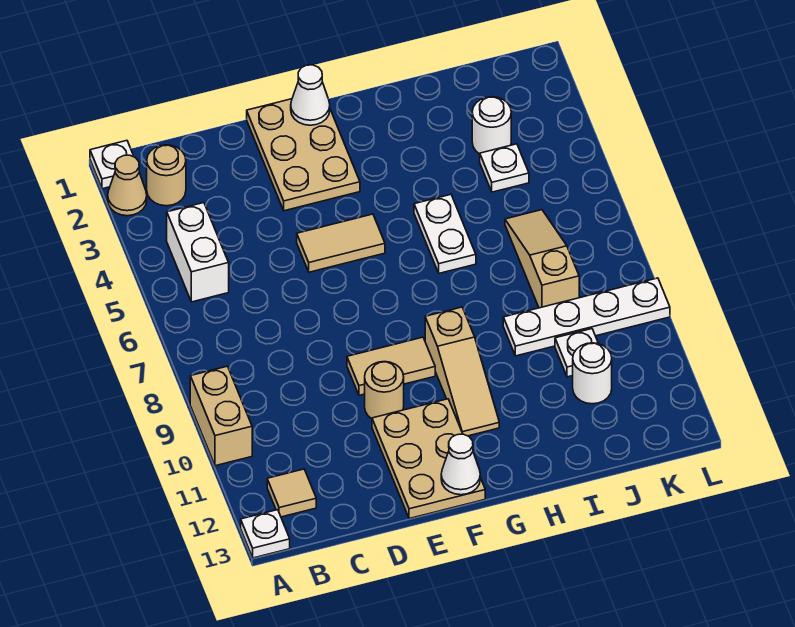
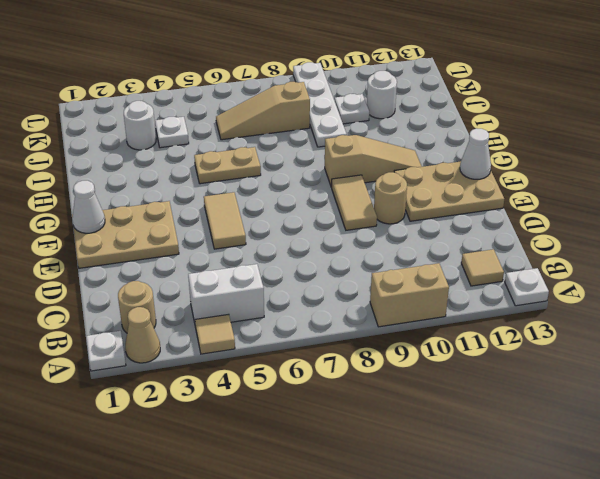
none -> tan tile A4 level 1
white plate H5:H6 level 1 -> tan plate H5:H6 level 1

